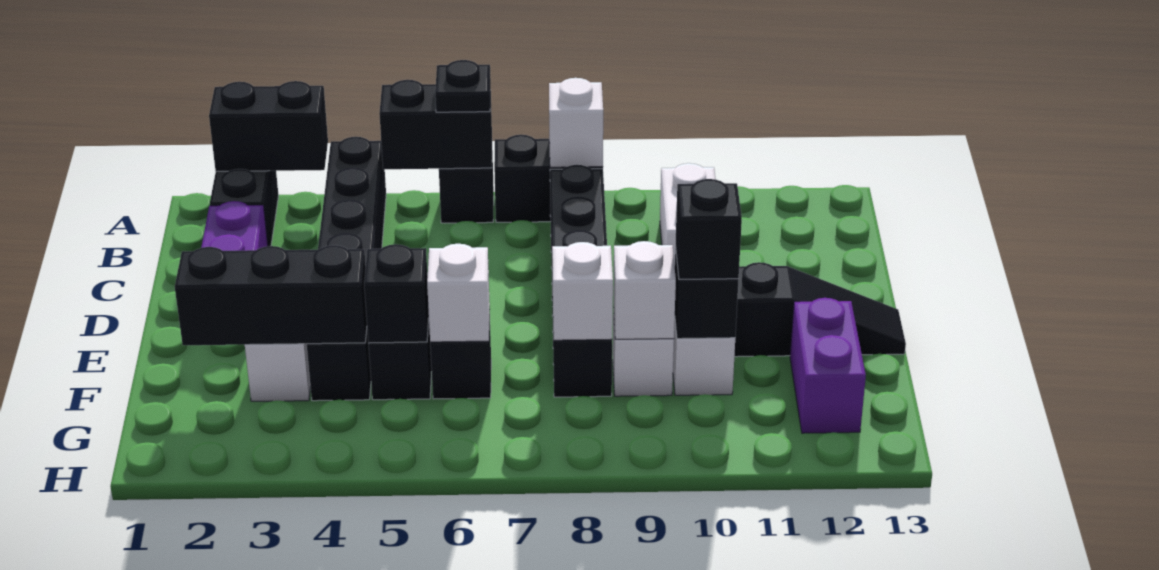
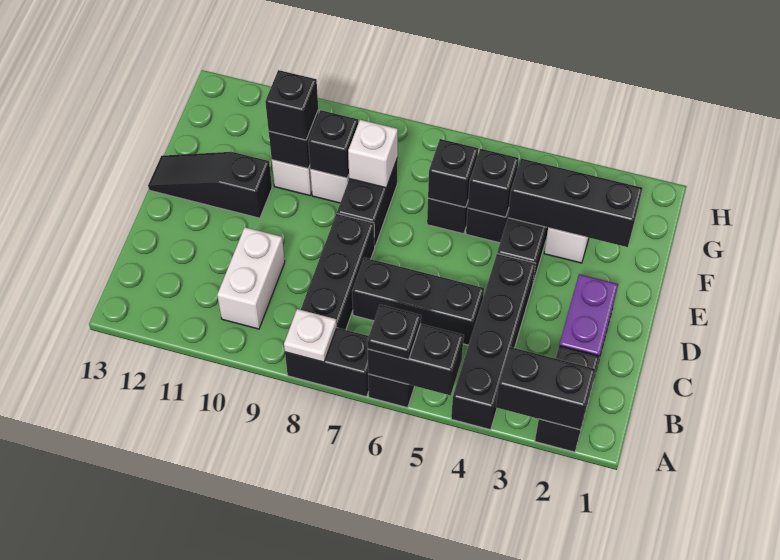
white brick A8 level 2 -> white plate A8 level 2
none -> black brick C5:C7 level 1
white brick F6 level 2 -> black brick F6 level 2
white brick F9 level 2 -> black brick F9 level 2
purple brick F12:G12 level 1 -> none

